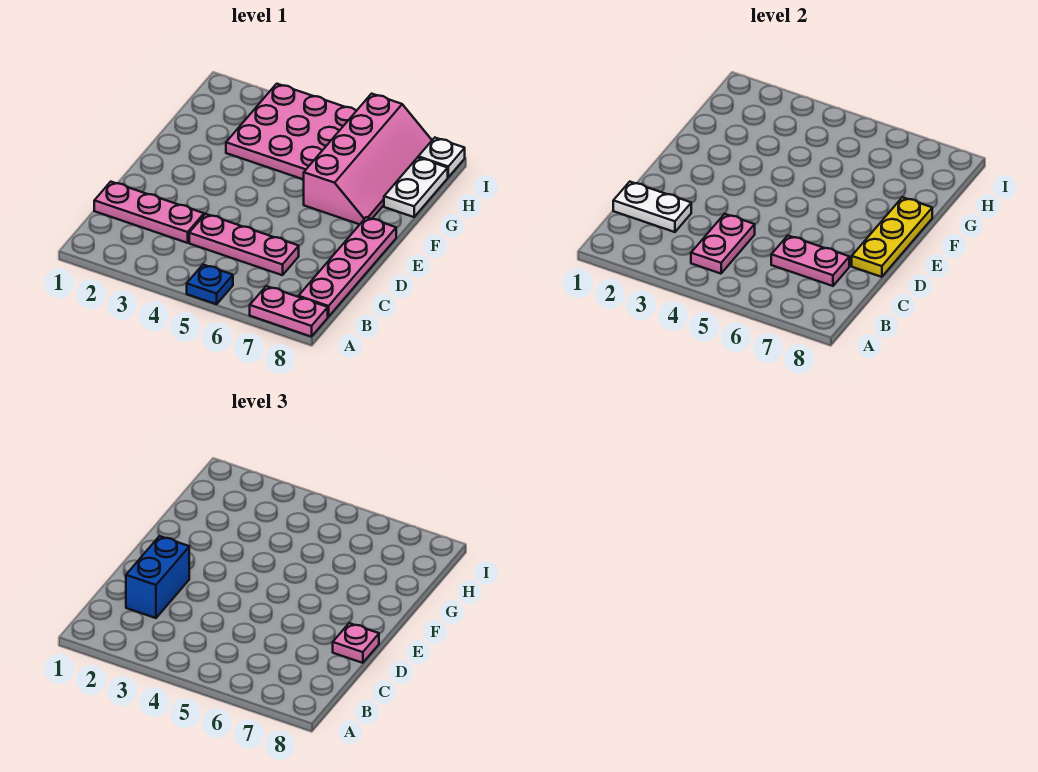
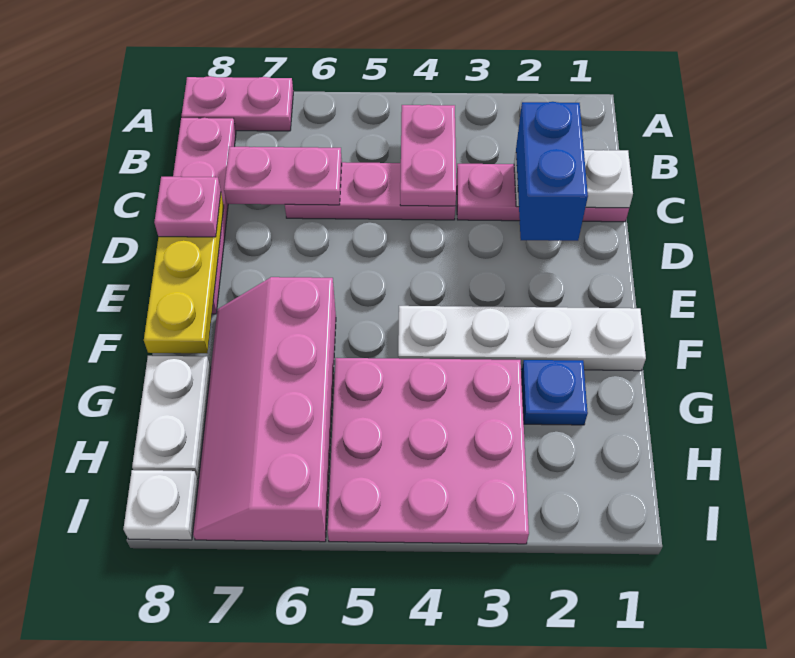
blue plate A5 level 1 -> blue plate G2 level 1
none -> white plate F1:F4 level 1

